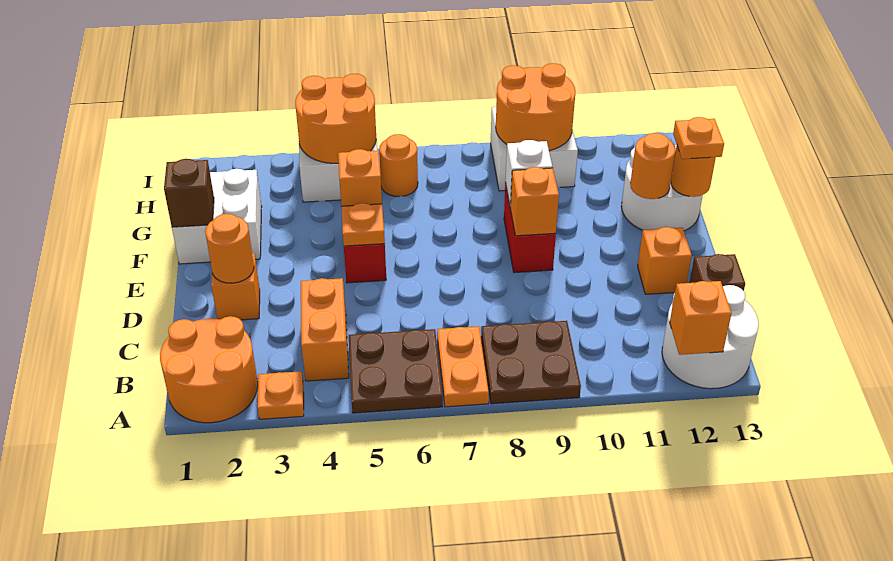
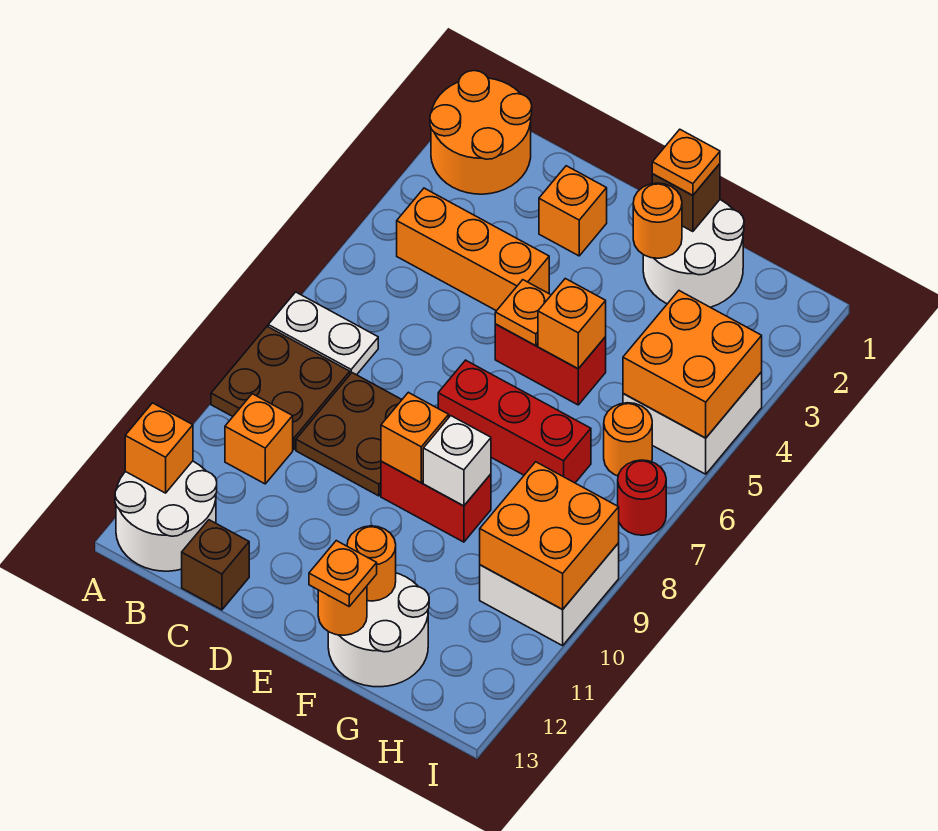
orange plate A3 level 1 -> orange plate F1 level 3
brown plate A5:B6 level 1 -> brown plate C8:D9 level 1
orange plate A7:B7 level 1 -> white plate A7:B7 level 1
orange brick B4:C4 level 1 -> orange brick B4:D4 level 1
orange round brick D2 level 2 -> orange round brick F2 level 2
orange brick D12 level 1 -> orange brick B10 level 1
none -> red brick E7:G7 level 1
white brick F1:G2 level 1 -> white round brick F1:G2 level 1
orange round brick H4:I5 level 2 -> orange brick H4:I5 level 2
orange round brick H9:I10 level 2 -> orange brick H9:I10 level 2
none -> red round brick I7 level 1

